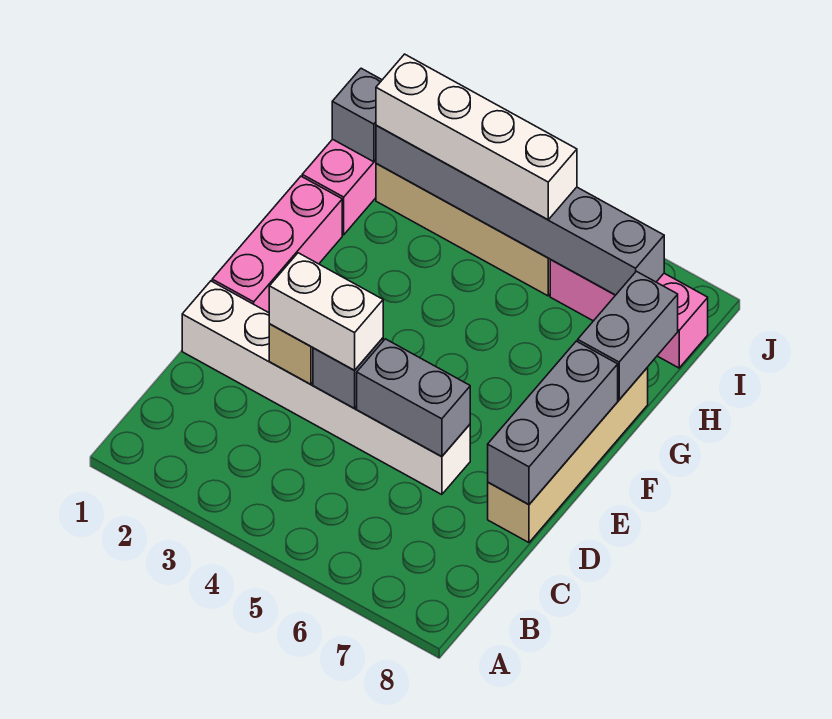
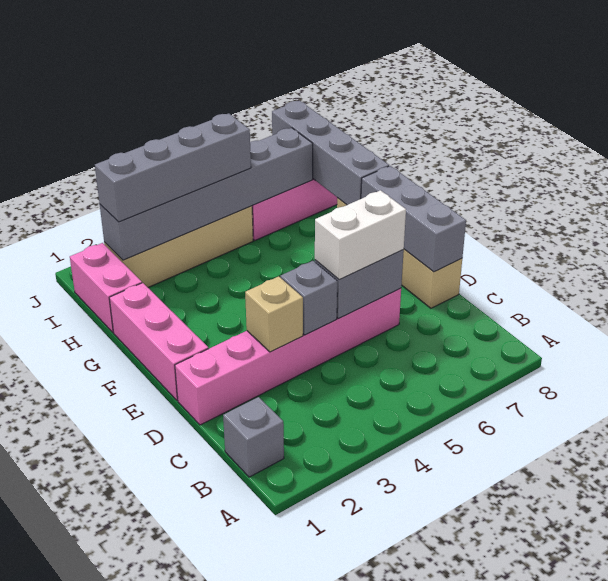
white brick D1:D6 level 1 -> pink brick D1:D6 level 1
white brick D3:D4 level 3 -> white brick D5:D6 level 3
grey brick G8:H8 level 2 -> grey brick G8:J8 level 2
grey brick I1 level 2 -> grey brick B1 level 1
white brick I2:I5 level 3 -> grey brick I2:I5 level 3

